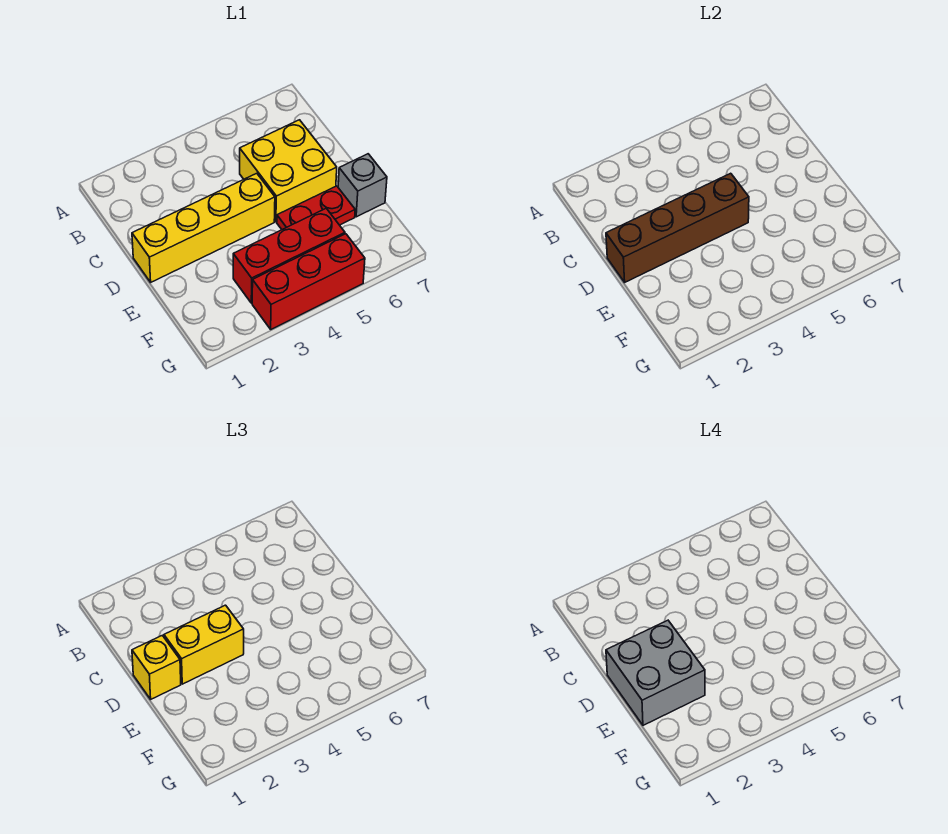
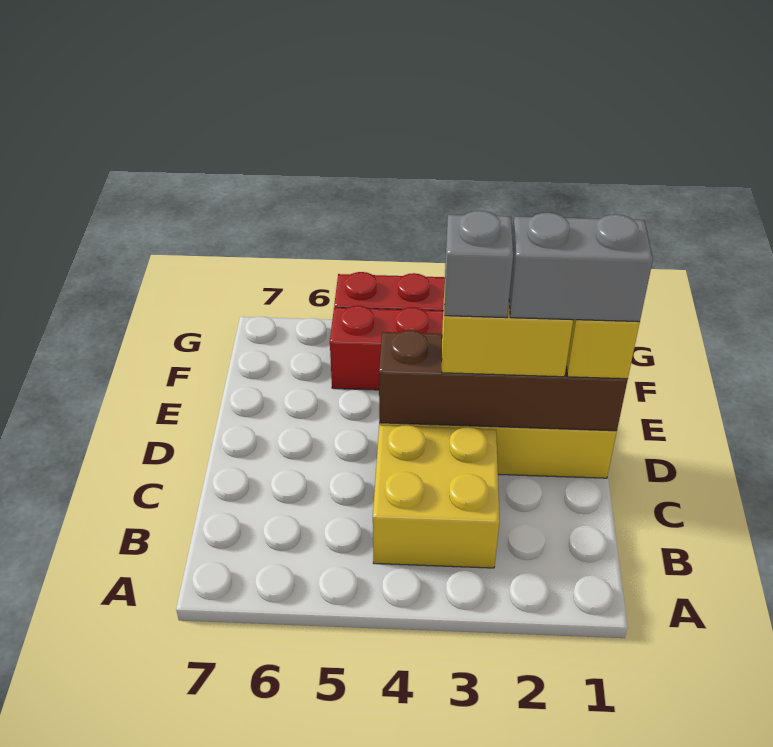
yellow brick C5:D6 level 1 -> yellow brick B3:C4 level 1
grey brick D1:E2 level 4 -> grey brick D1:D2 level 4
red plate E5:E6 level 1 -> none
grey brick E7 level 1 -> grey brick D3 level 4

